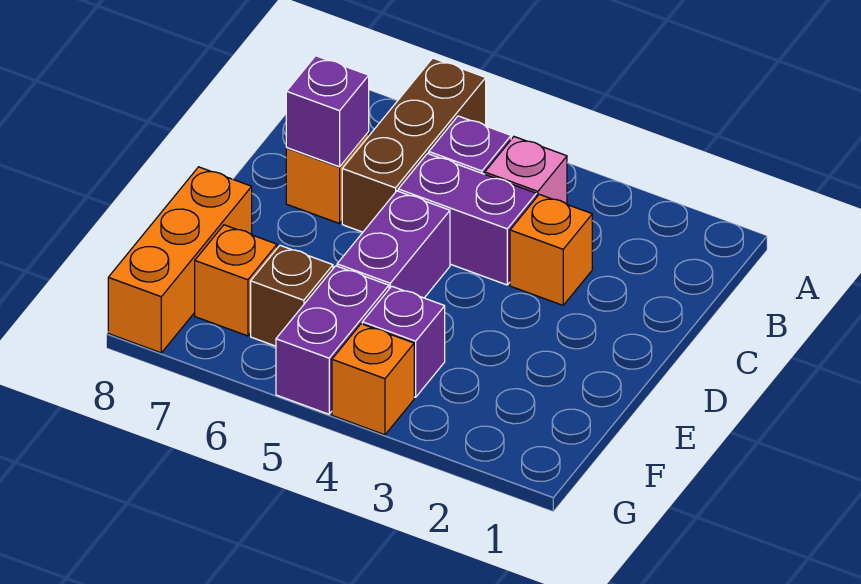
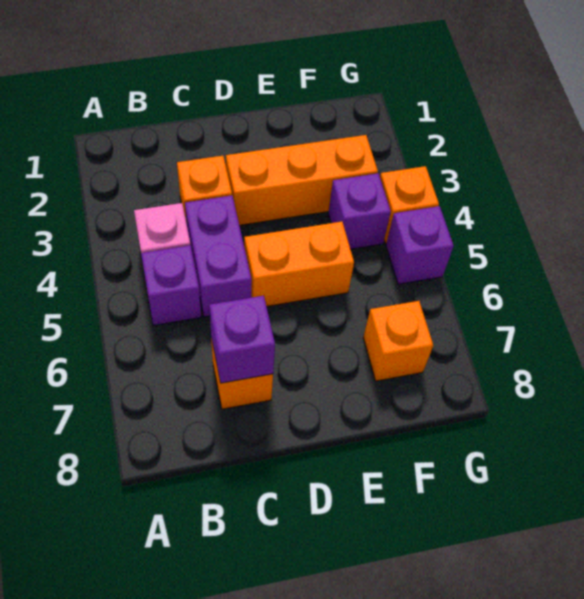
brown brick A6:C6 level 1 -> none
purple brick D5:E5 level 1 -> orange brick D5:E5 level 1
orange brick E8:G8 level 1 -> orange brick D3:F3 level 1
purple brick F5:G5 level 1 -> purple brick G5 level 1
brown brick F6 level 1 -> none

